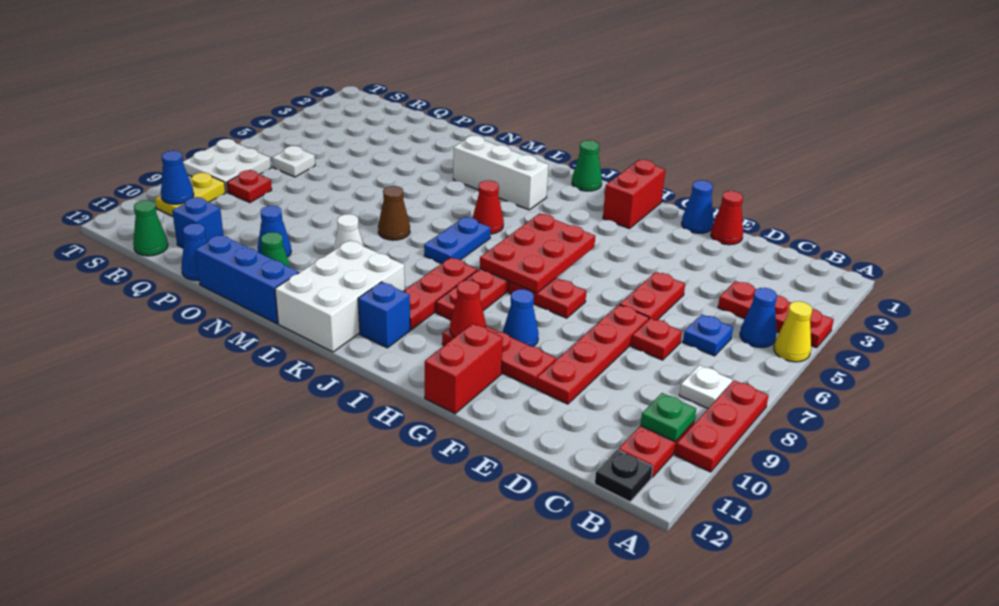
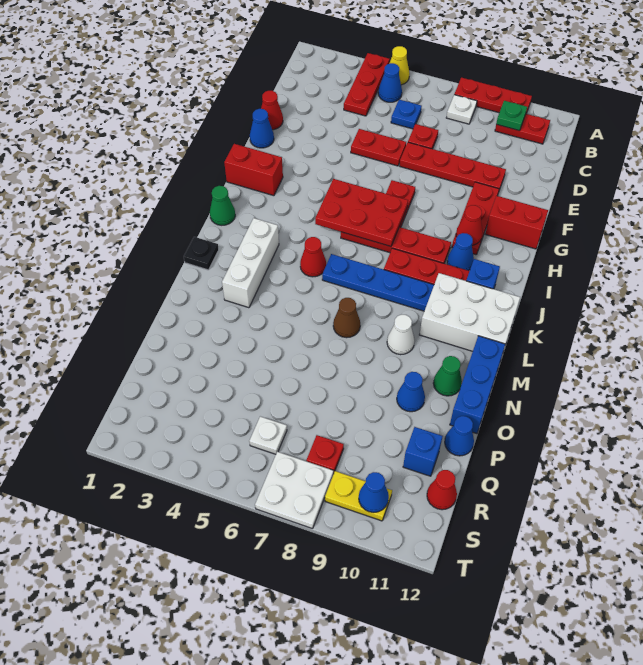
black plate B12 level 1 -> black plate L1 level 1
blue cone G9 level 1 -> blue cone I10 level 1
blue plate K6:K7 level 1 -> blue plate K6:K9 level 1
green cone R12 level 1 -> red cone R12 level 1

